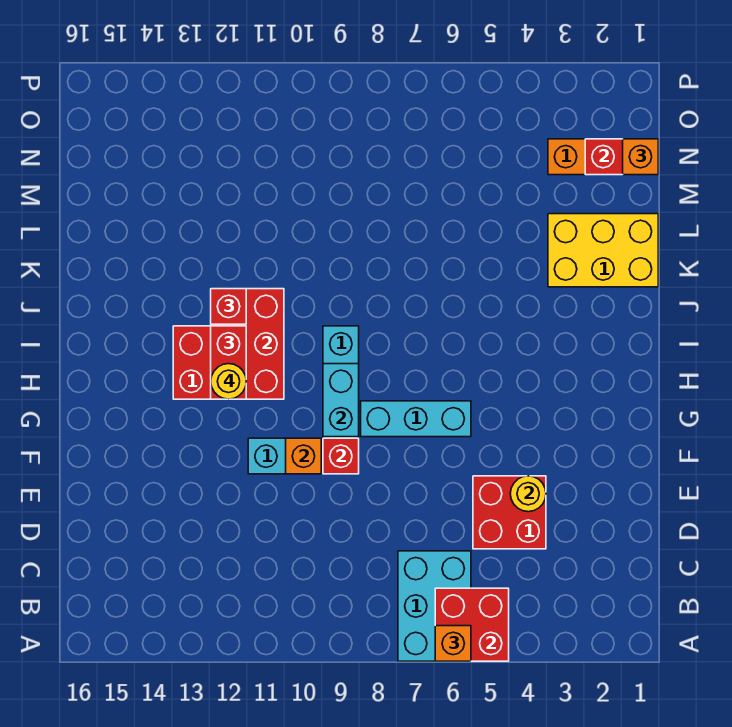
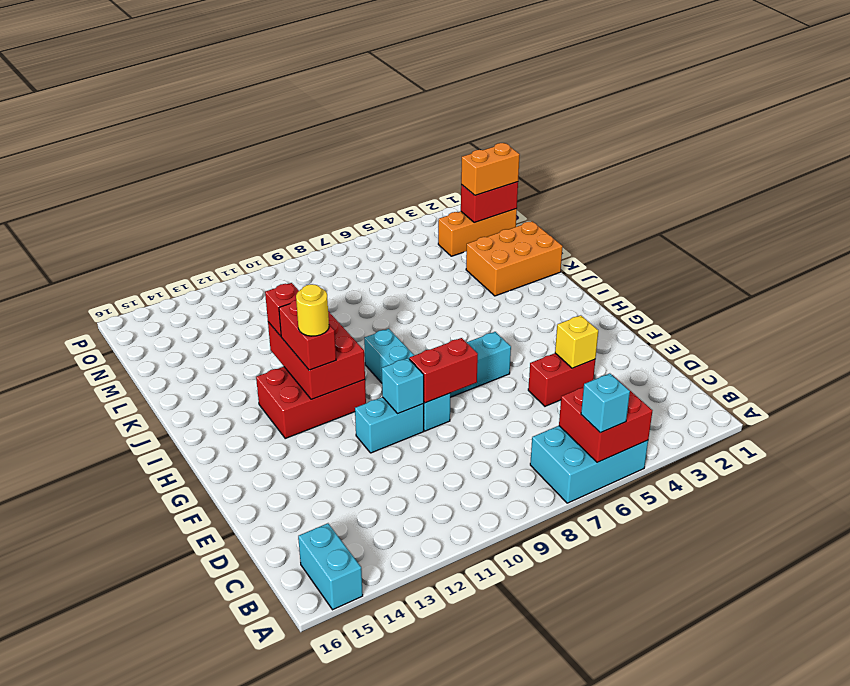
cyan brick A6:C7 level 1 -> cyan brick A5:B7 level 1
orange brick A6 level 3 -> cyan brick A6 level 3
red brick D4:E5 level 1 -> red brick E4:E5 level 1
yellow round brick E4 level 2 -> yellow brick E4 level 2
red brick F9 level 2 -> red brick F8:F9 level 2
orange brick F10 level 2 -> cyan brick F10 level 2
cyan brick G9:H9 level 2 -> cyan brick A15:B15 level 1
yellow brick K1:L3 level 1 -> orange brick K1:L3 level 1
orange brick N1 level 3 -> orange brick N1:N2 level 3

